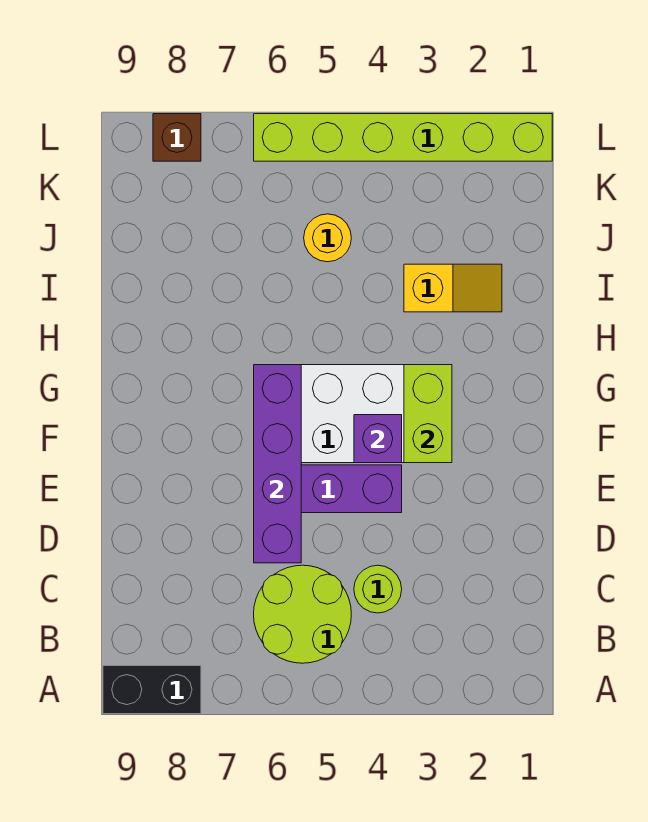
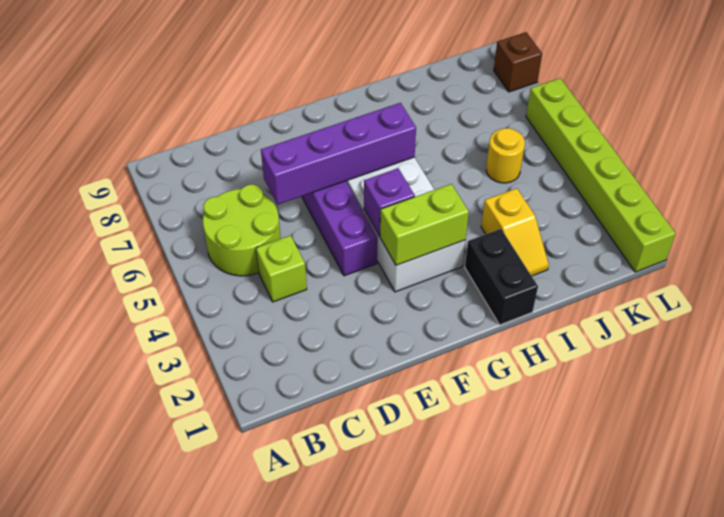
black brick A8:A9 level 1 -> black brick H1:H2 level 1
lime round brick C4 level 1 -> lime brick C4 level 1

